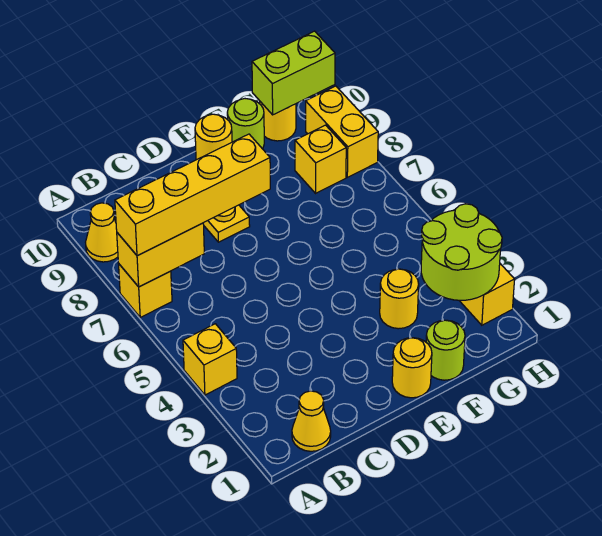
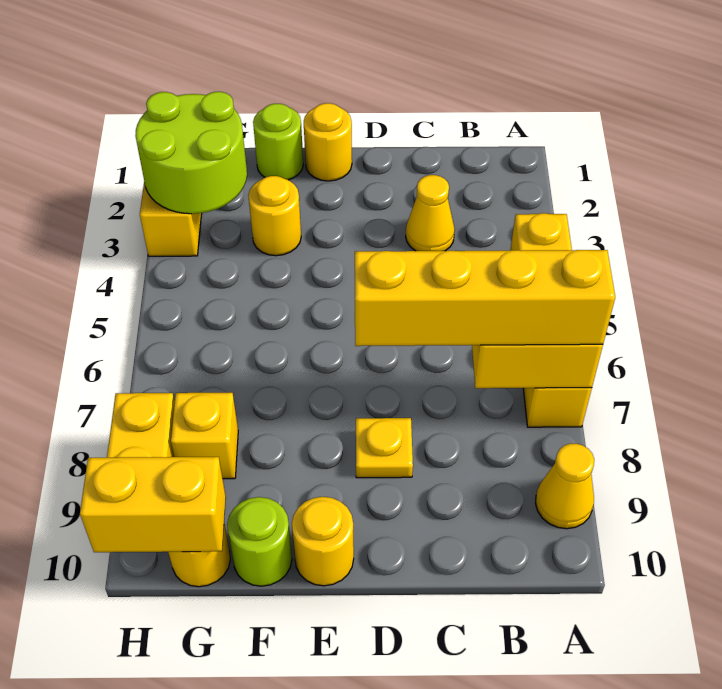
yellow cone B1 level 1 -> yellow cone C3 level 1
lime brick G10:H10 level 2 -> yellow brick G10:H10 level 2

